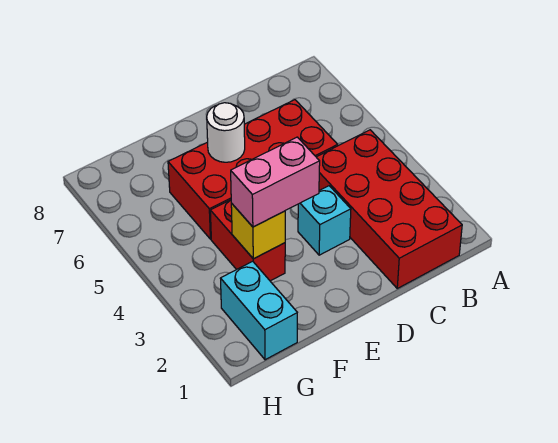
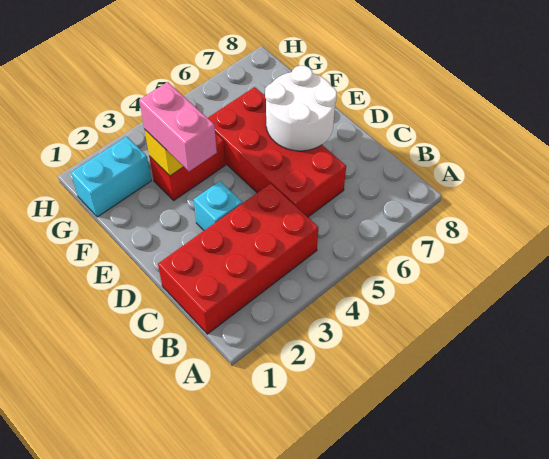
white round brick E6 level 2 -> white round brick D6:E7 level 2

